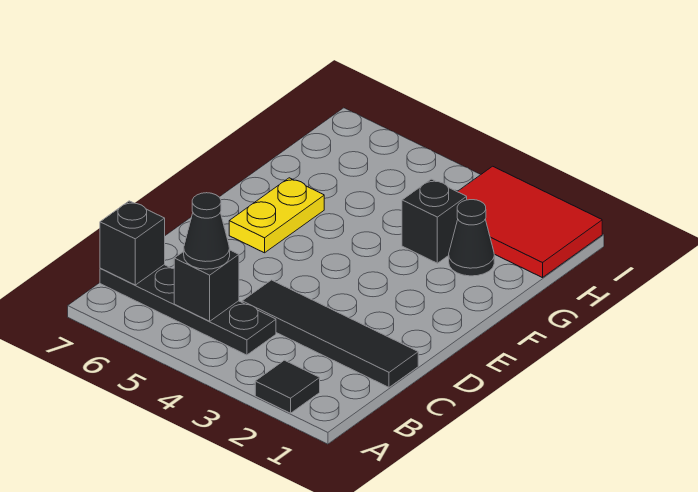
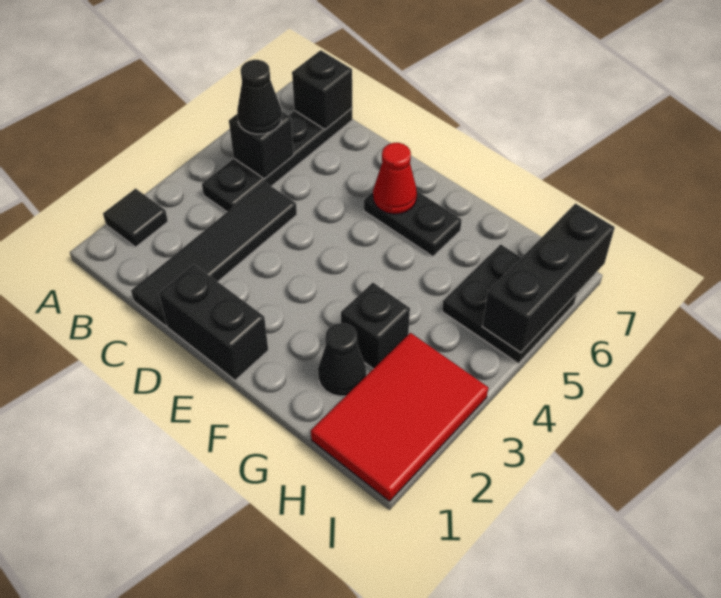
none -> black brick D1:E1 level 1
yellow plate E6:F6 level 1 -> black plate E6:F6 level 1
none -> red cone E6 level 2
none -> black plate H5:I6 level 1
none -> black brick I5:I7 level 2

